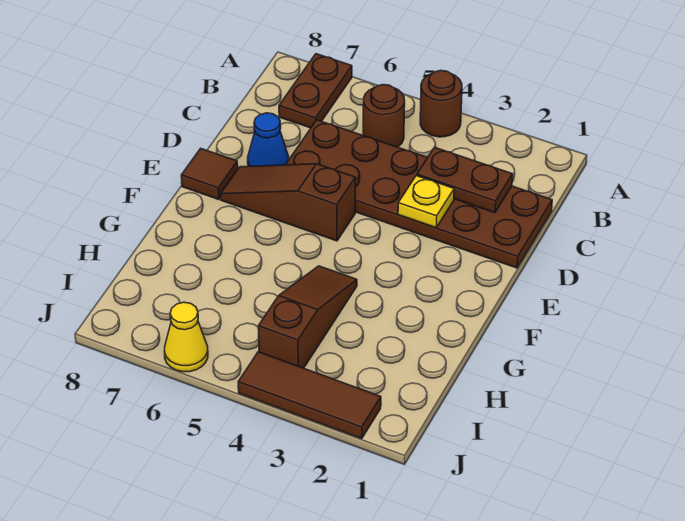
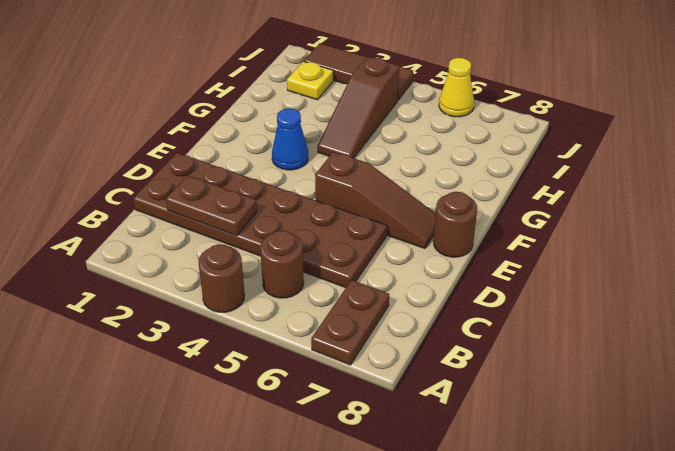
yellow plate D3 level 2 -> yellow plate I2 level 1
blue cone D7 level 1 -> blue cone F3 level 1
brown tile E8 level 1 -> brown round brick E8 level 1

